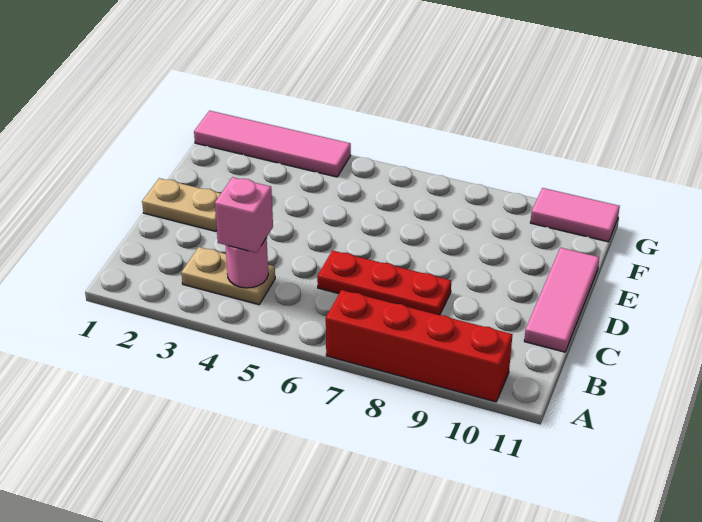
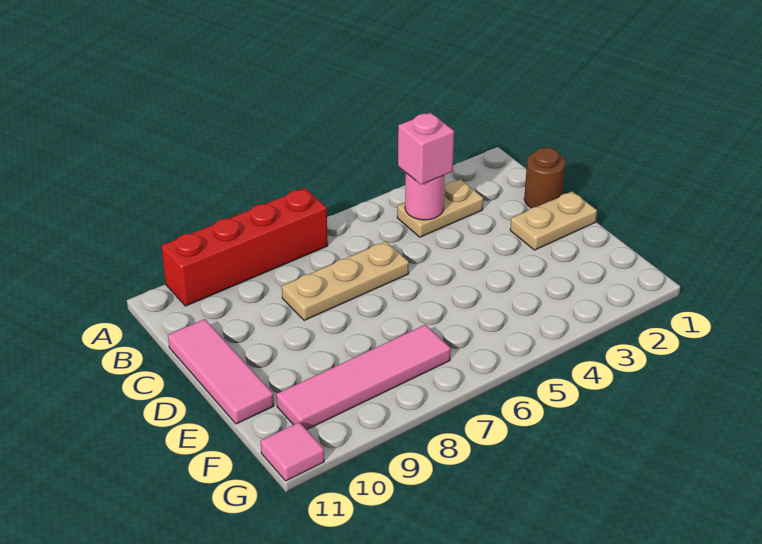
none -> brown round brick C1 level 1
red plate C6:C8 level 1 -> tan plate C6:C8 level 1
pink tile G1:G4 level 1 -> pink tile F7:F10 level 1
pink tile G10:G11 level 1 -> pink tile G11 level 1

